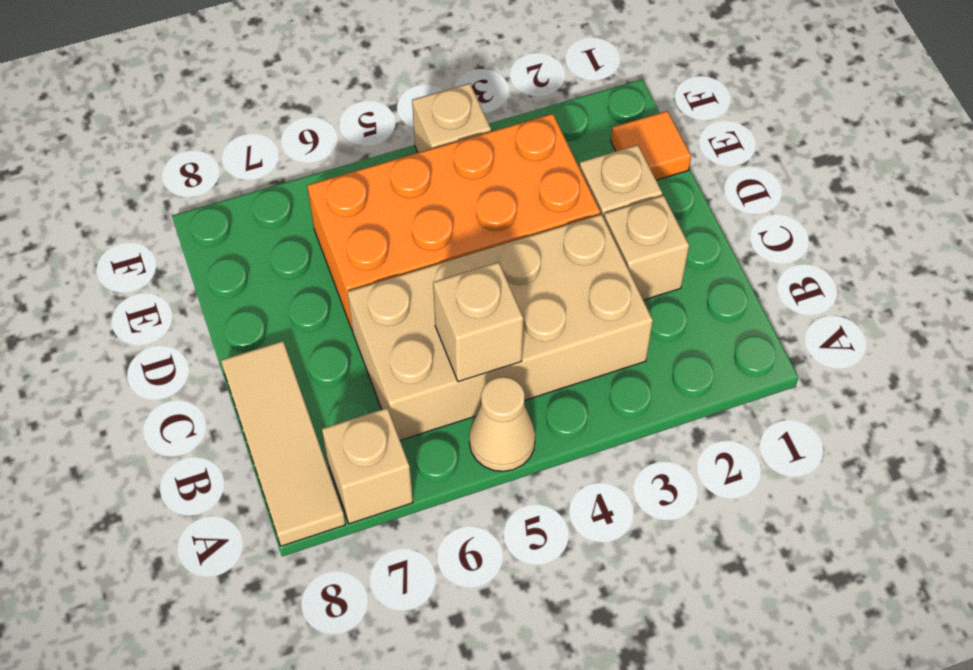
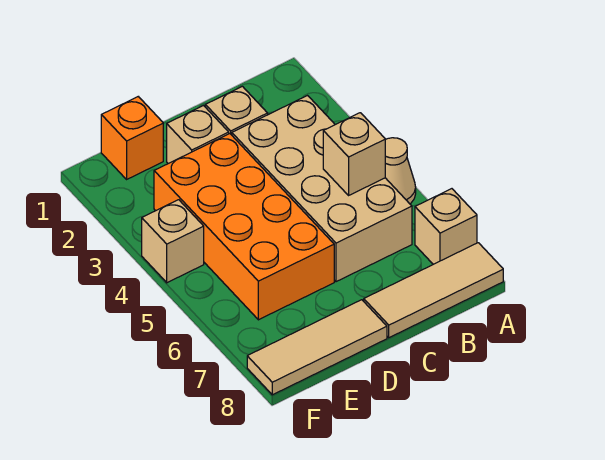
none -> tan tile D8:F8 level 1
orange tile E1 level 1 -> orange brick E1 level 1

